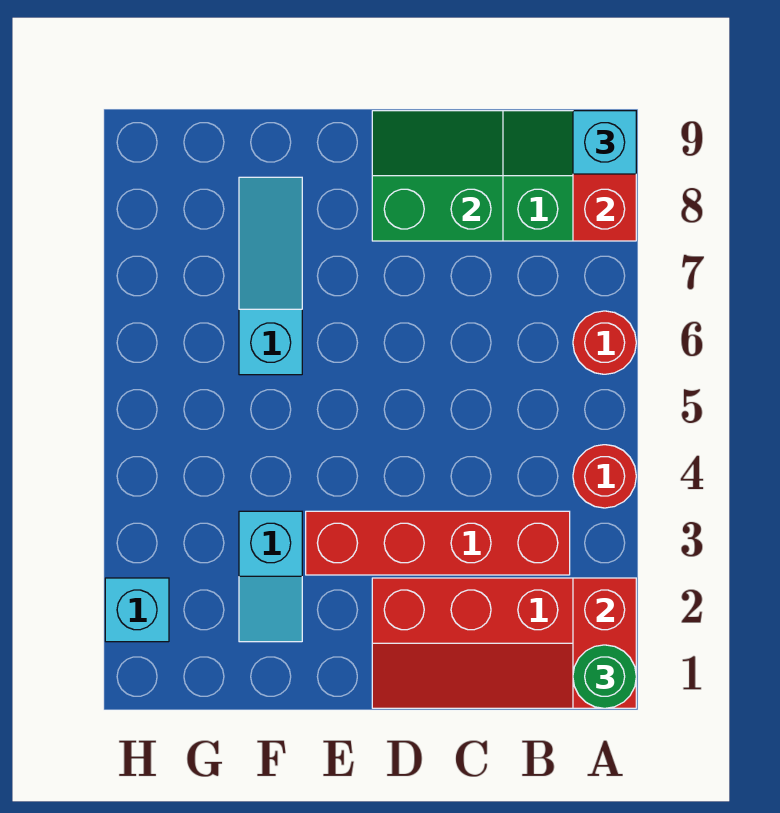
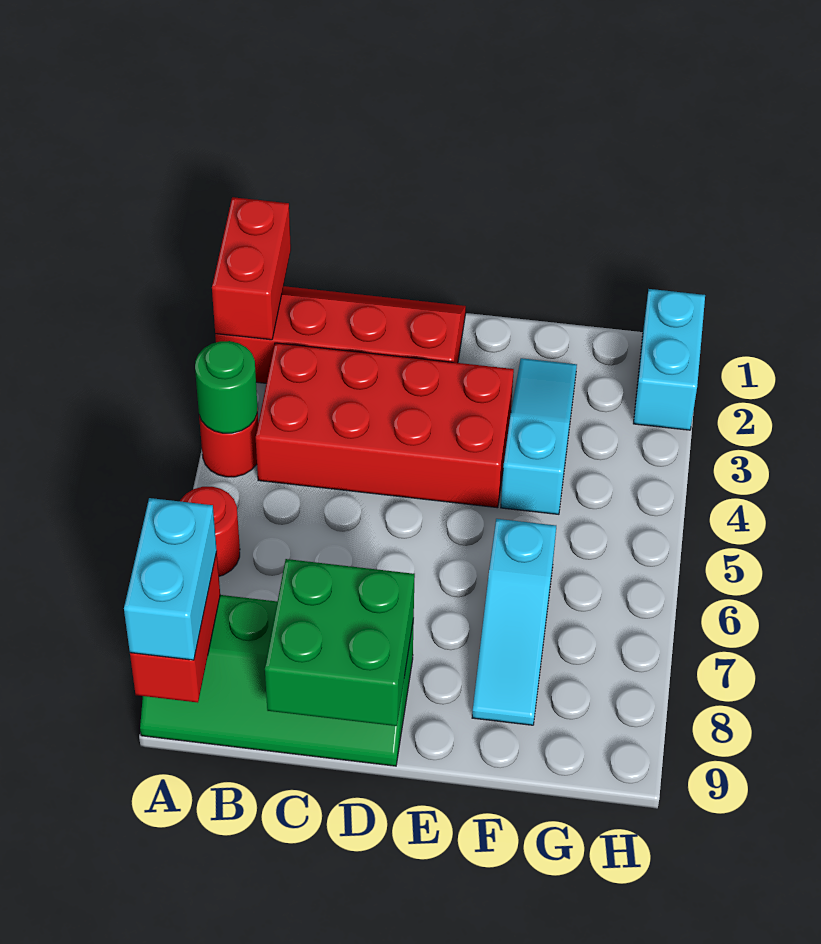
green round brick A1 level 3 -> green round brick A4 level 2
cyan brick A9 level 3 -> cyan brick A8:A9 level 3
red brick B3:E3 level 1 -> red brick B3:E4 level 1
green slope C8:D9 level 2 top 8 -> green brick C8:D9 level 2
cyan slope F2:F3 level 1 top 3 -> cyan slope F2:F4 level 1 top 4
cyan brick H2 level 1 -> cyan brick H1:H2 level 1

